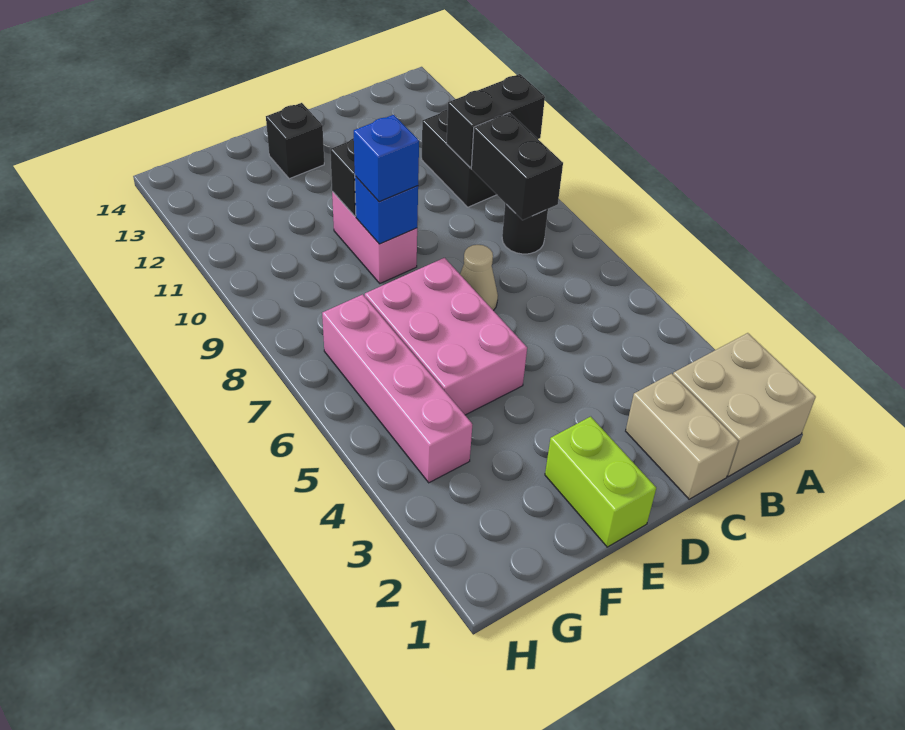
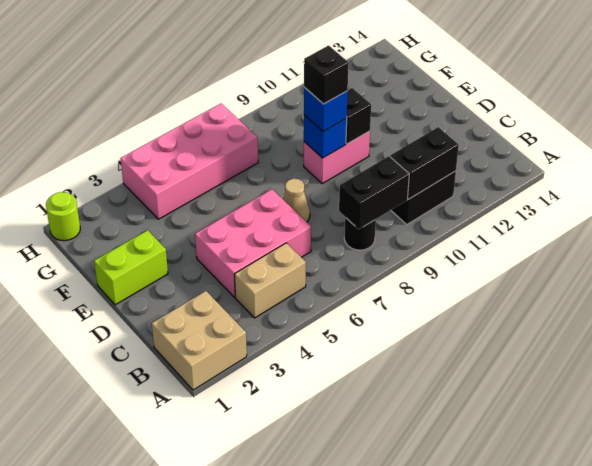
black brick A10:B10 level 2 -> black brick B10:B11 level 2
tan brick C1:C2 level 1 -> tan brick B4:B5 level 1
pink brick E5:F7 level 1 -> pink brick C4:D6 level 1
black brick E13 level 1 -> black brick E9 level 4
pink brick G4:G7 level 1 -> pink brick G4:H7 level 1
none -> lime round brick H1 level 1

